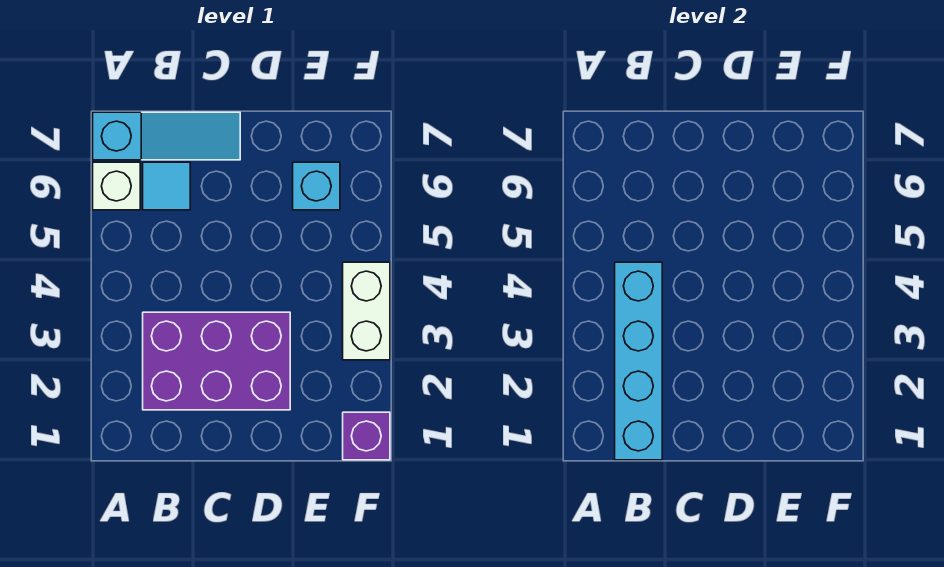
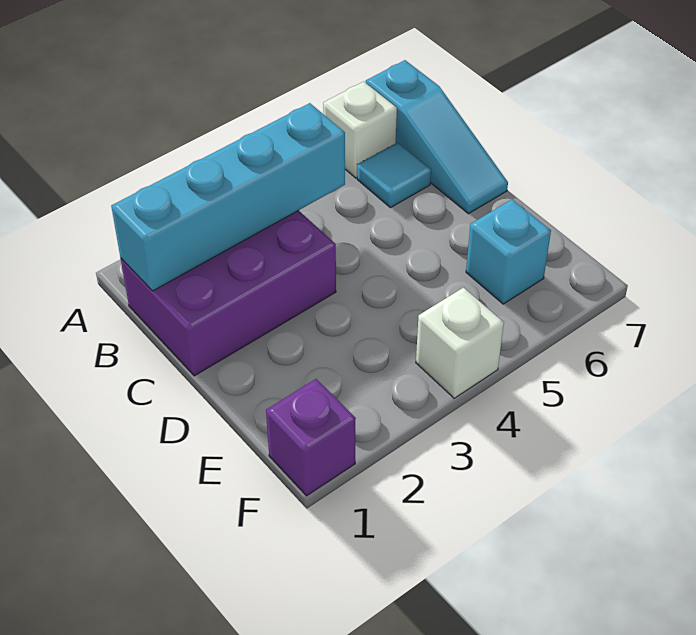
purple brick B2:D3 level 1 -> purple brick B1:C3 level 1
white brick F3:F4 level 1 -> white brick F4 level 1

